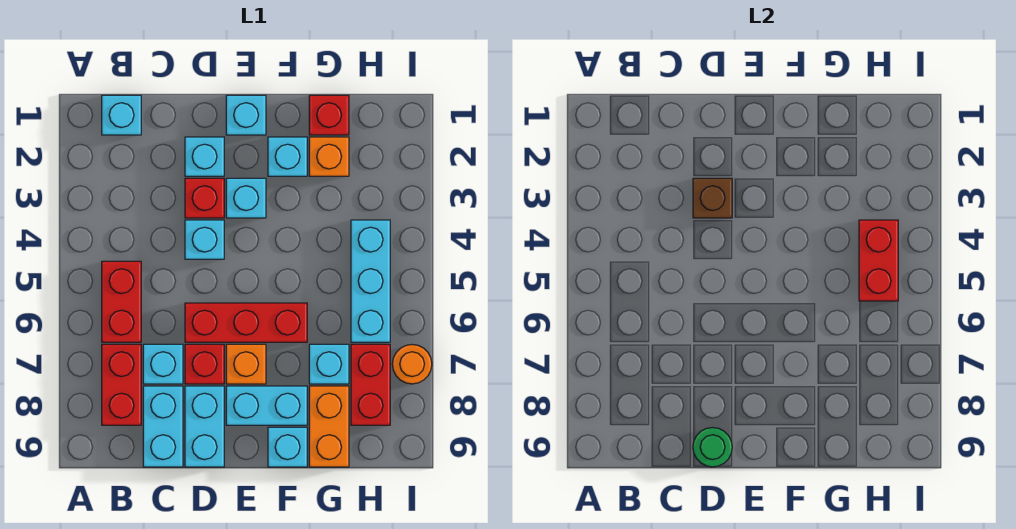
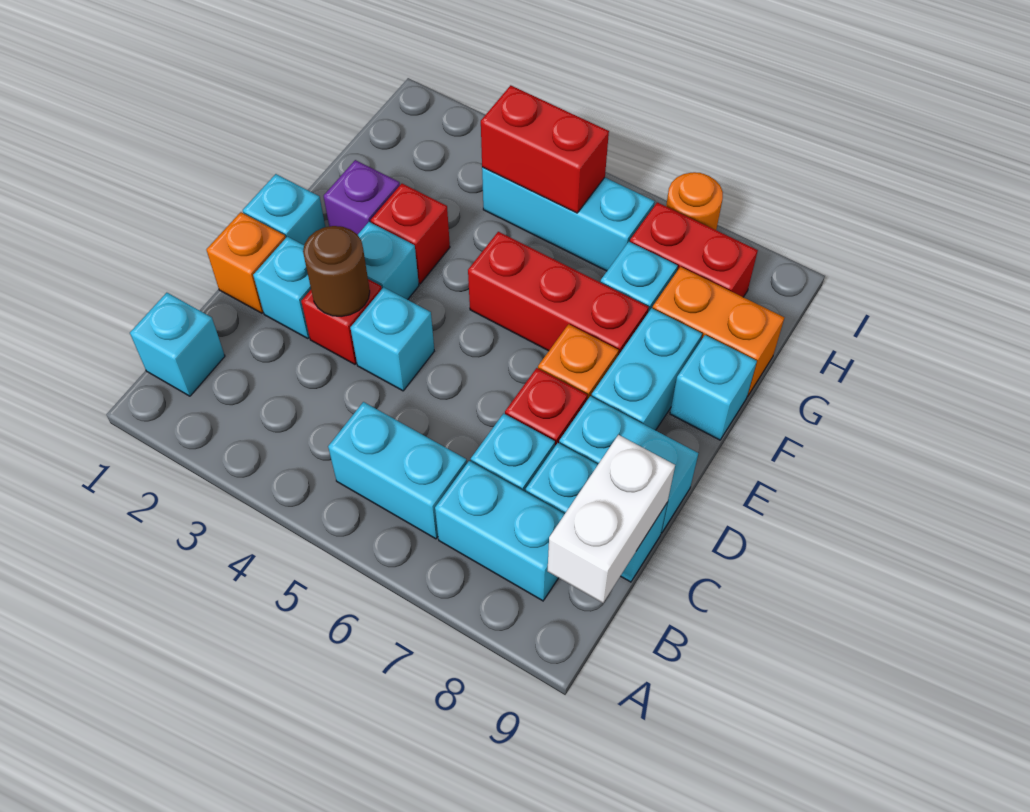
red brick B5:B6 level 1 -> cyan brick B5:B6 level 1
red brick B7:B8 level 1 -> cyan brick B7:B8 level 1
none -> white brick B9:C9 level 2
brown brick D3 level 2 -> brown round brick D3 level 2
red brick D6:F6 level 1 -> red brick F5:F7 level 1
green round brick D9 level 2 -> none
cyan brick F2 level 1 -> purple brick F2 level 1
red brick G1 level 1 -> red brick F3 level 1
orange brick G2 level 1 -> orange brick D1 level 1

